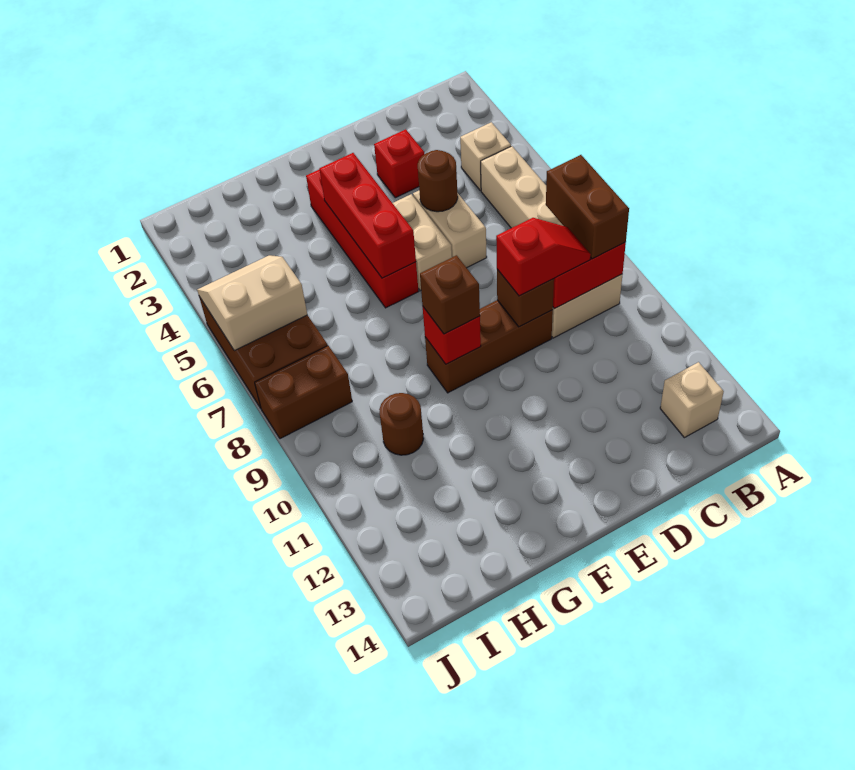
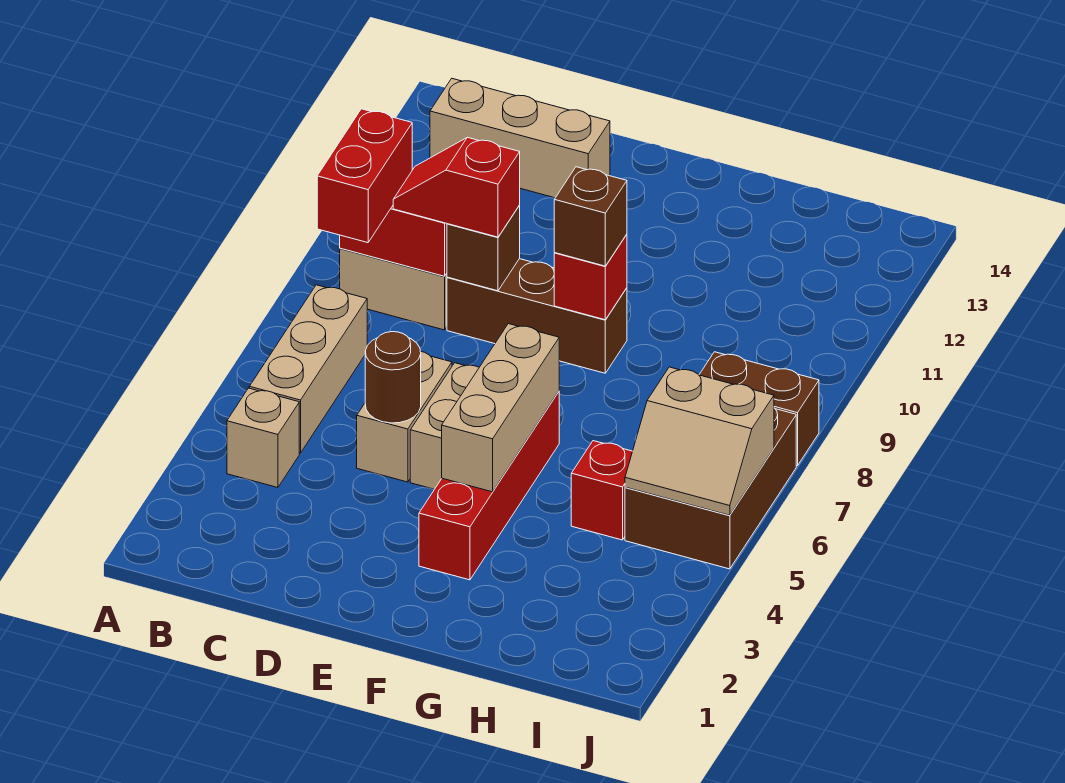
brown brick B8:B9 level 3 -> red brick B8:B9 level 3
tan brick B13 level 1 -> tan brick B13:D13 level 1
red brick D3 level 1 -> red brick H5 level 1
red brick F4:F6 level 2 -> tan brick F4:F6 level 2
brown round brick H10 level 1 -> none

